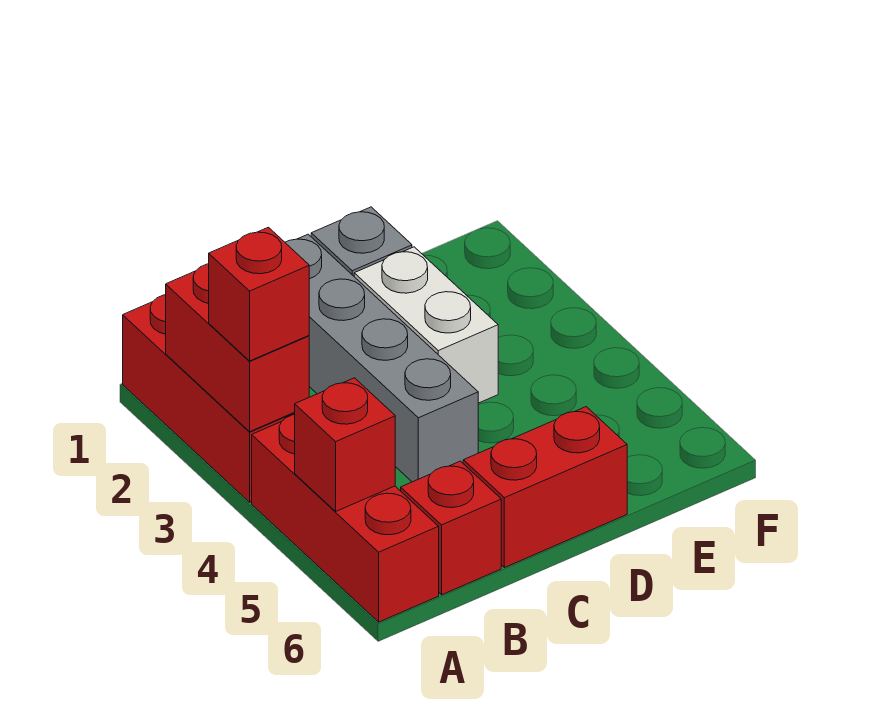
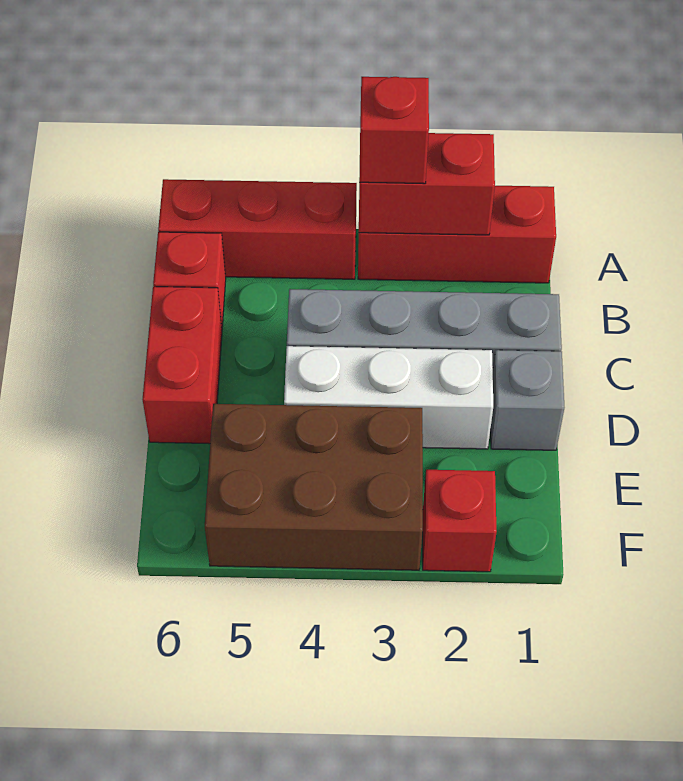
red brick A5 level 2 -> red brick F2 level 1
white brick D2:D3 level 1 -> white brick D2:D4 level 1
none -> brown brick E3:F5 level 1

